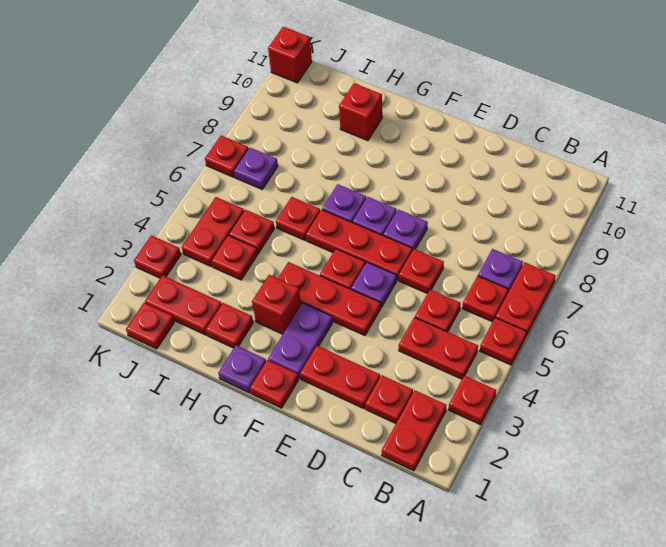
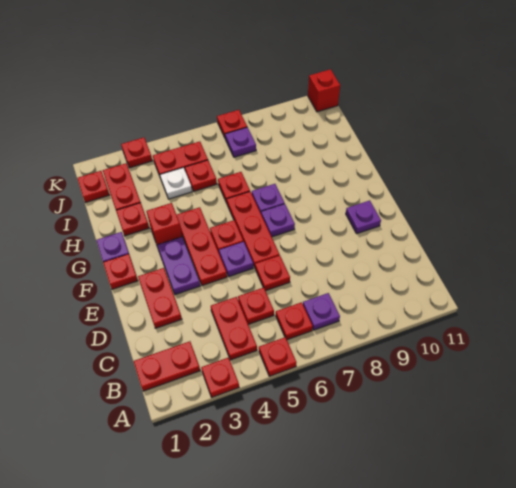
red plate A6:A7 level 1 -> none
red plate C2 level 1 -> none
purple plate E7 level 1 -> purple plate E10 level 1
purple plate F2:F3 level 1 -> purple plate E3:F3 level 1
red brick H10 level 1 -> none
red plate I4 level 1 -> white plate I4 level 1

